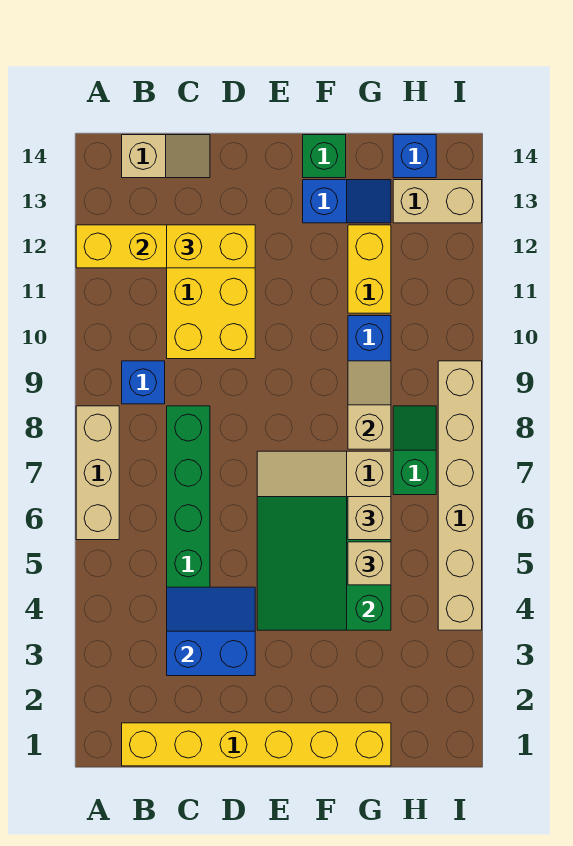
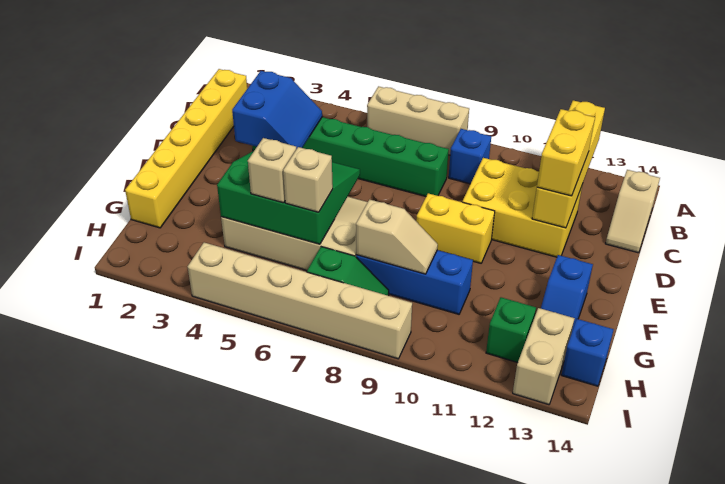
green brick F14 level 1 -> green brick H12 level 1
yellow brick G11:G12 level 1 -> yellow brick E9:E10 level 1

